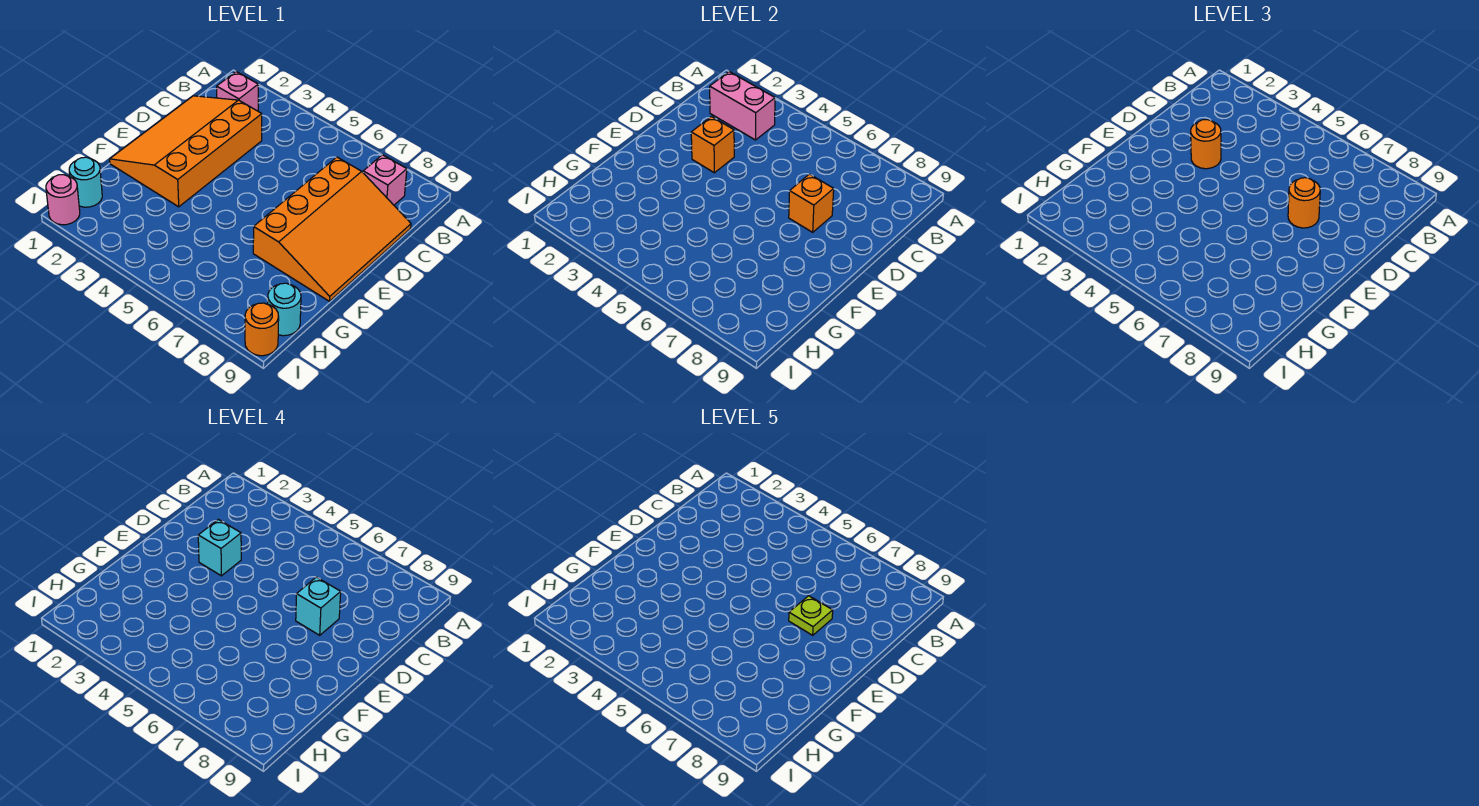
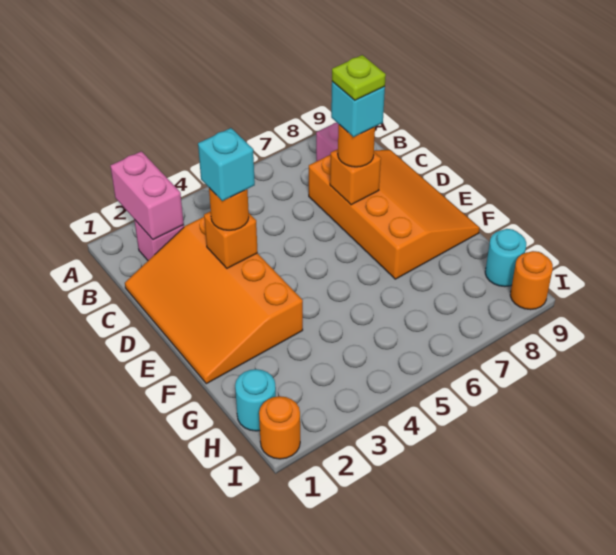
pink brick B2:B3 level 2 -> pink brick A2:B2 level 2
pink round brick I1 level 1 -> orange round brick I1 level 1

